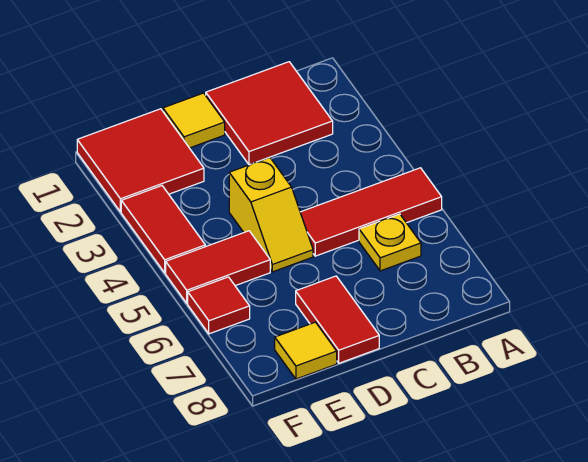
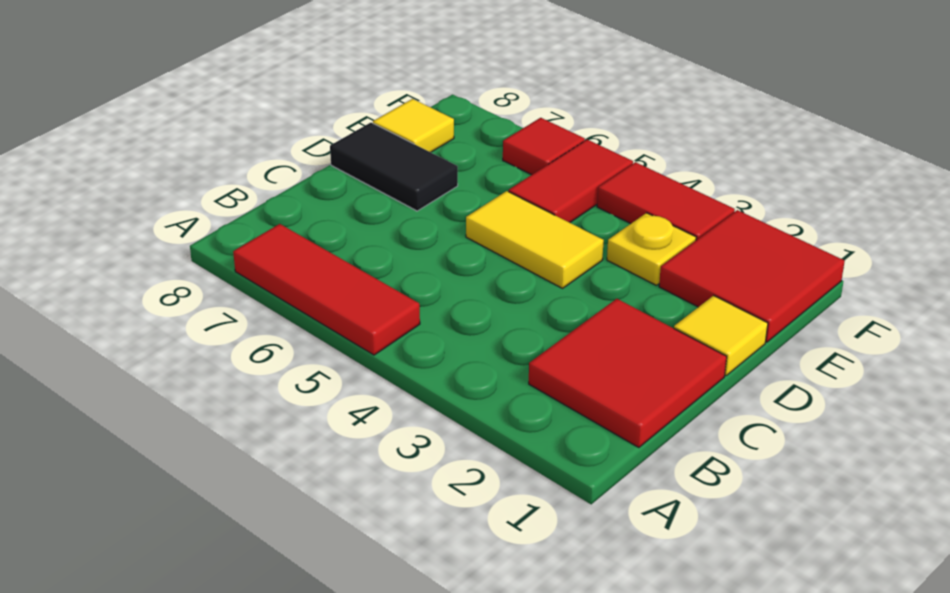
red tile A5:C5 level 1 -> red tile A5:A7 level 1
yellow plate B6 level 1 -> yellow plate E3 level 1
yellow slope D4:D5 level 1 top 4 -> yellow tile D4:D5 level 1
red tile D7:D8 level 1 -> black tile D7:D8 level 1

